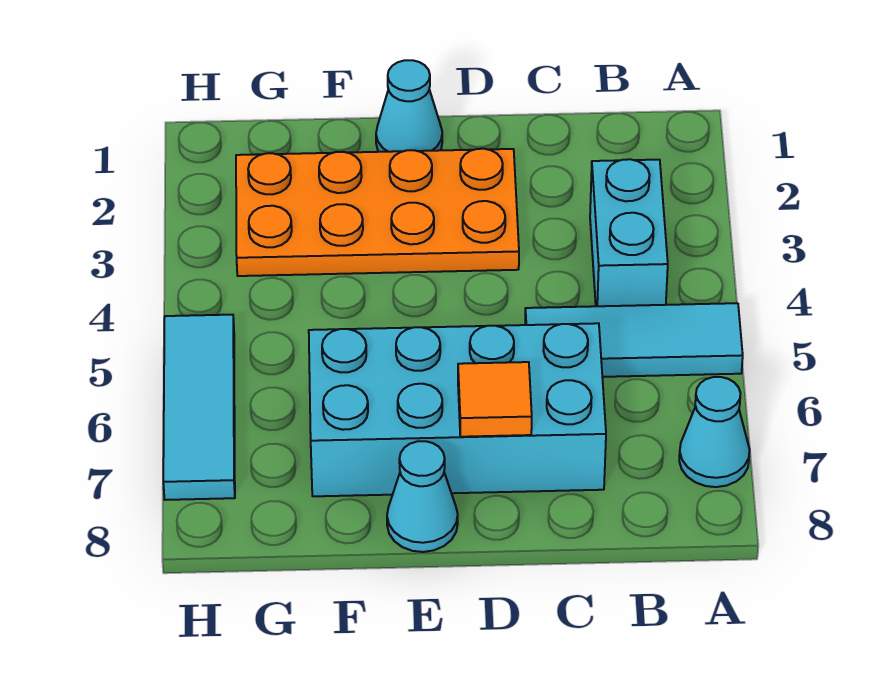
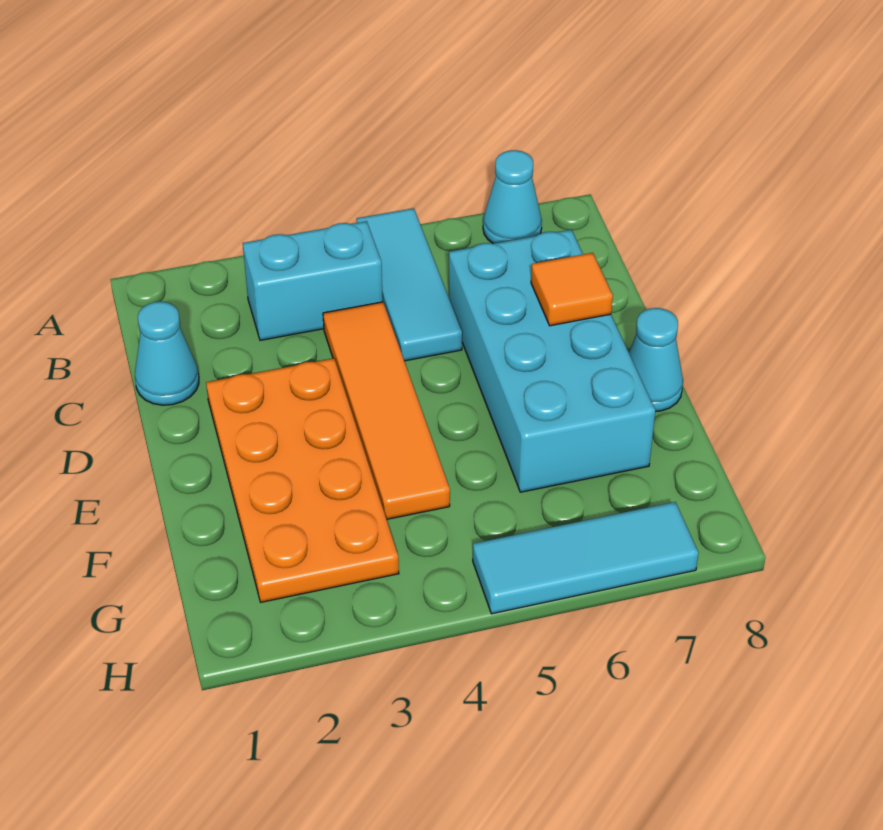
none -> orange tile C4:F4 level 1
cyan cone E1 level 1 -> cyan cone C1 level 1

